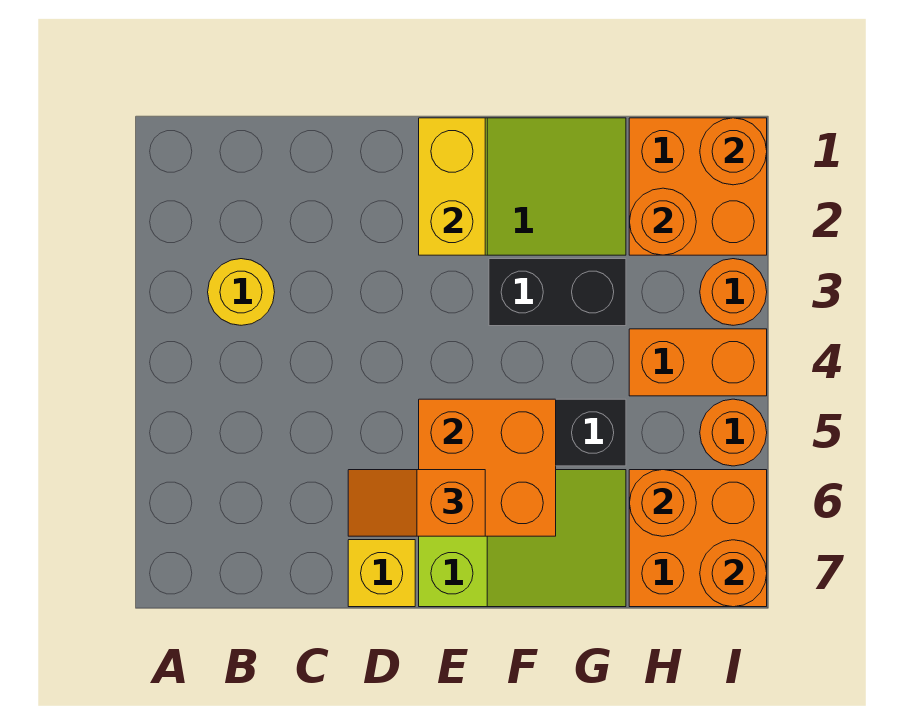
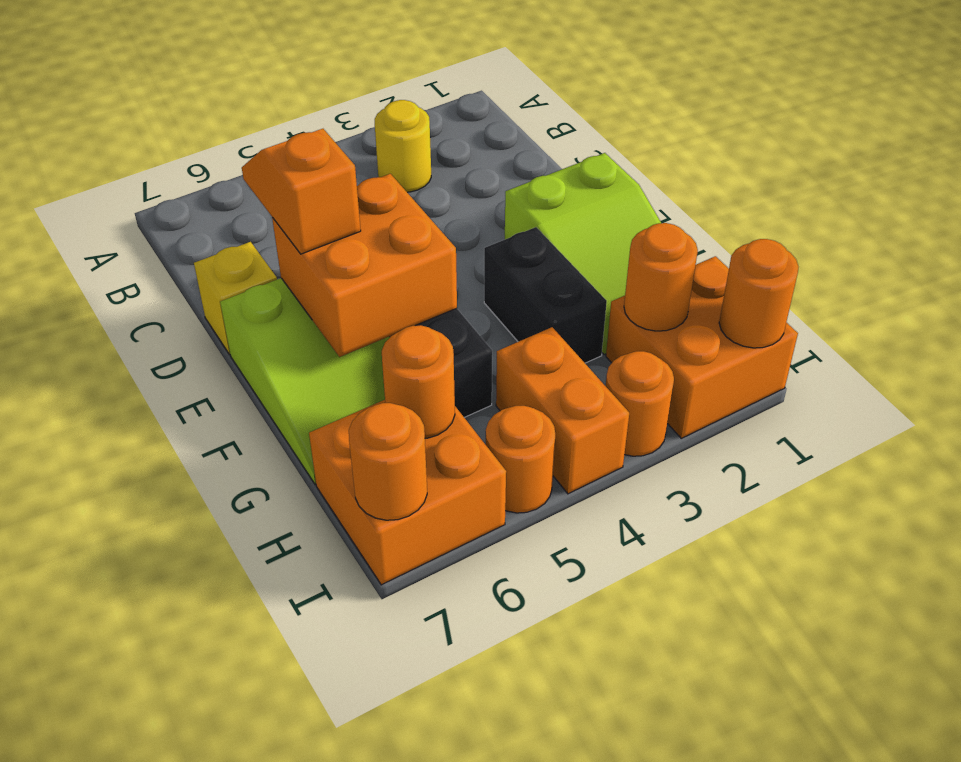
yellow brick E1:E2 level 2 -> none

